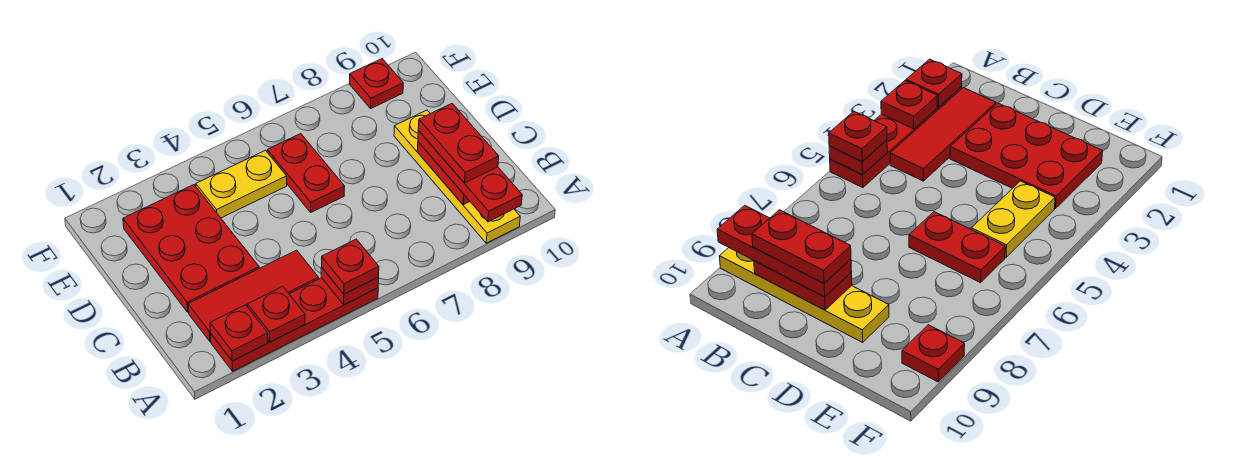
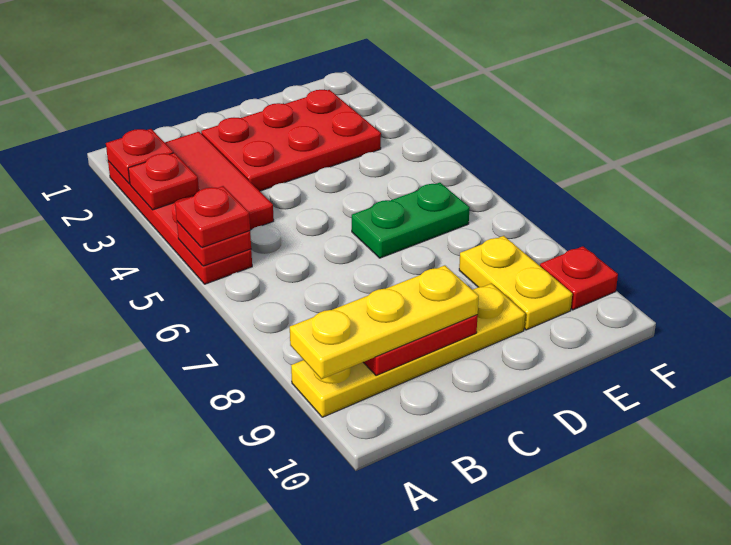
red plate A9:C9 level 3 -> yellow plate A9:C9 level 3
red plate B9:C9 level 4 -> none
red plate D6:E6 level 1 -> green plate D6:E6 level 1
yellow plate E4:E5 level 1 -> yellow plate E8:E9 level 1

